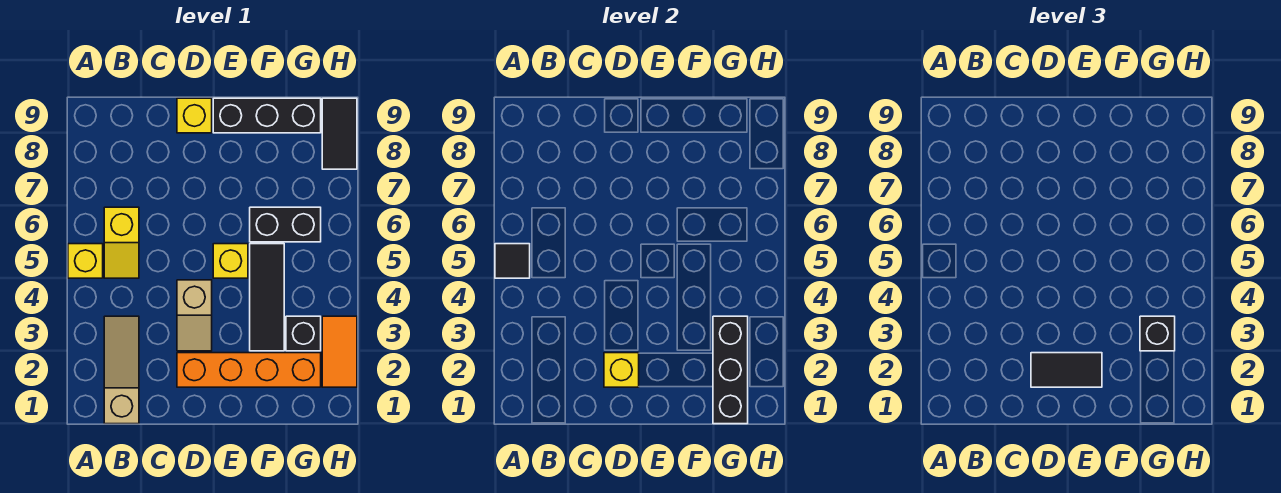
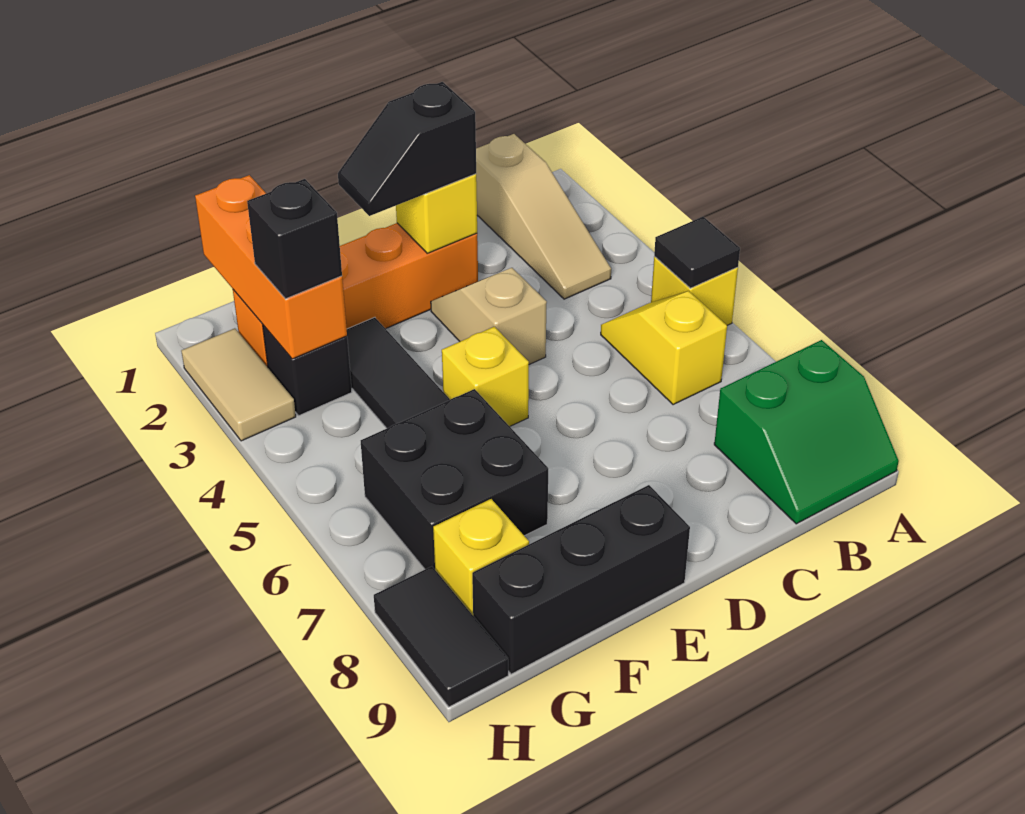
none -> green slope A8:B9 level 1 top 8
black tile D2:E2 level 3 -> black slope D2:E2 level 3 top D
yellow brick D9 level 1 -> yellow brick G8 level 1
black brick F6:G6 level 1 -> black brick F6:G7 level 1
black brick G1:G3 level 2 -> orange brick G1:G3 level 2
orange tile H2:H3 level 1 -> tan tile H2:H3 level 1

